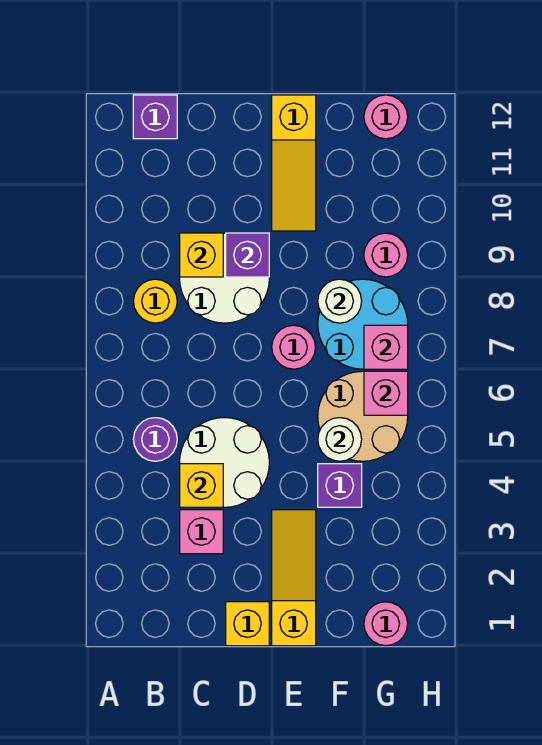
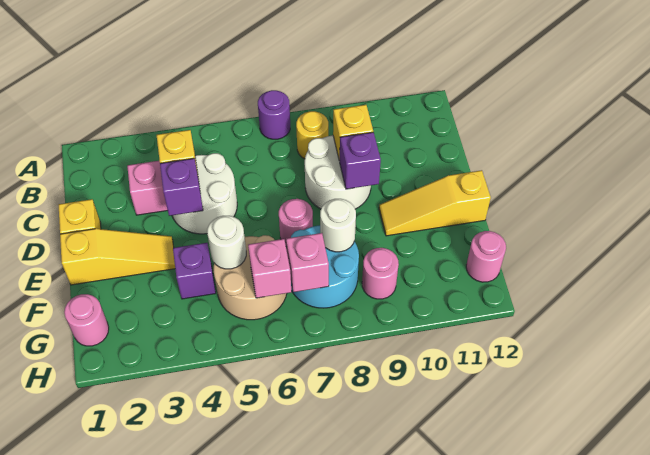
purple round brick B5 level 1 -> purple round brick A7 level 1
purple brick B12 level 1 -> purple brick D4 level 2

